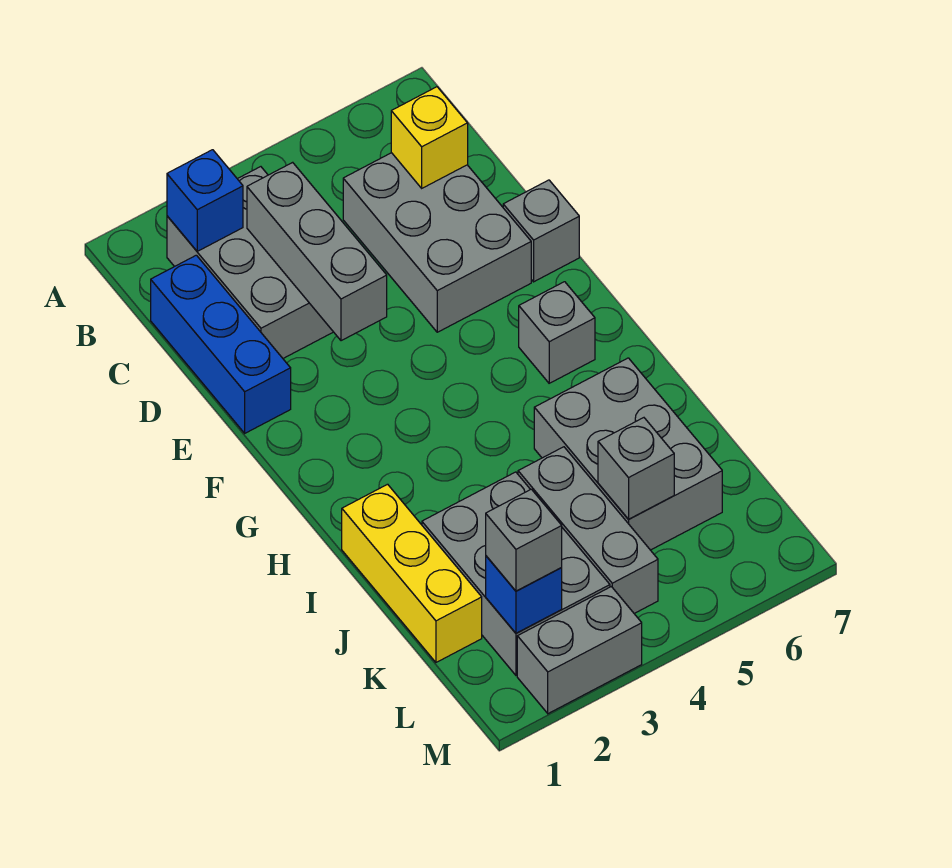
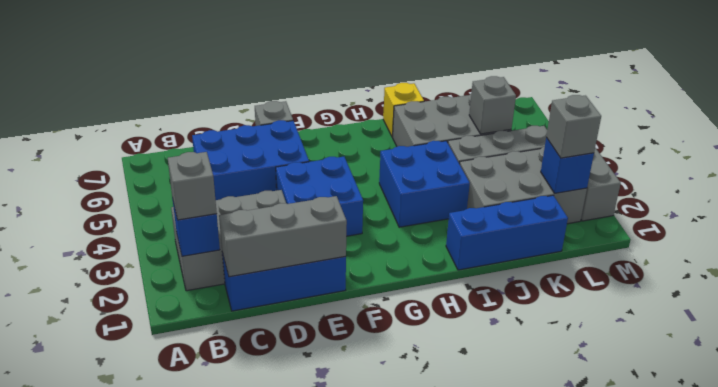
grey brick C3:E3 level 2 -> grey brick C1:E1 level 2
grey brick C5:E6 level 1 -> blue brick C5:E6 level 1
yellow brick C6 level 2 -> yellow brick I7 level 1
none -> blue brick E3:F4 level 1
grey brick G6 level 1 -> grey brick B2 level 3
none -> blue brick H3:I4 level 1
yellow brick I1:K1 level 1 -> blue brick I1:K1 level 1

